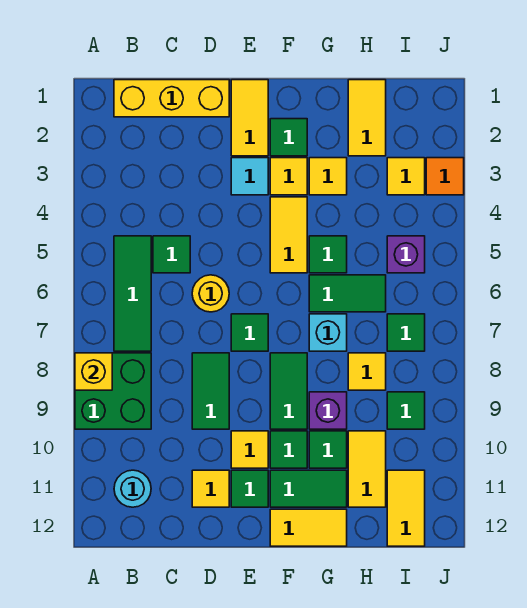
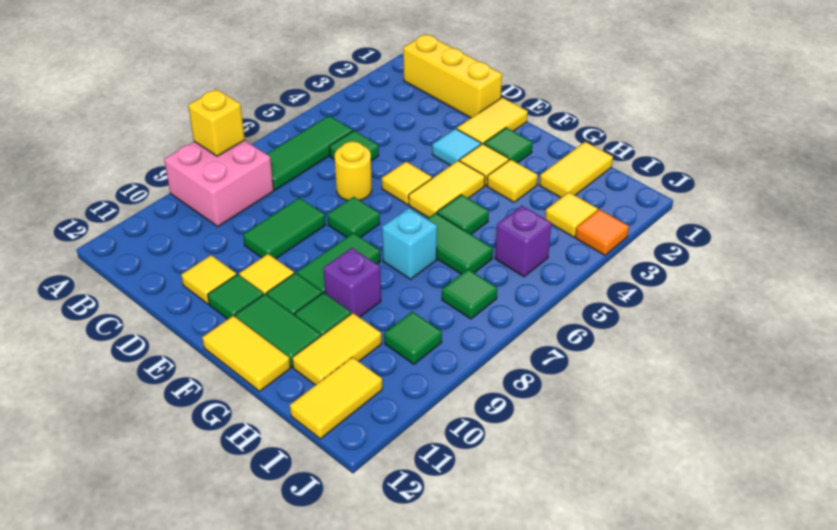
green brick A8:B9 level 1 -> pink brick A8:B9 level 1
cyan round brick B11 level 1 -> none
yellow tile H8 level 1 -> yellow tile E5 level 1

